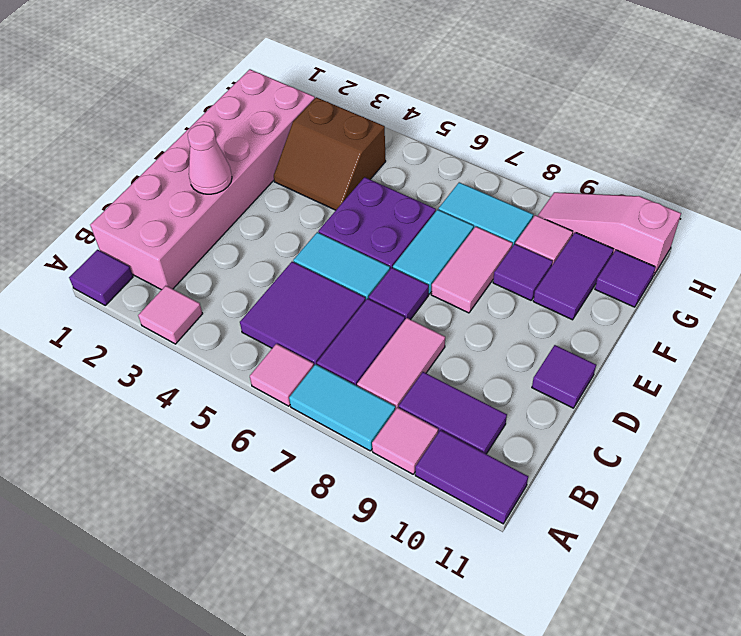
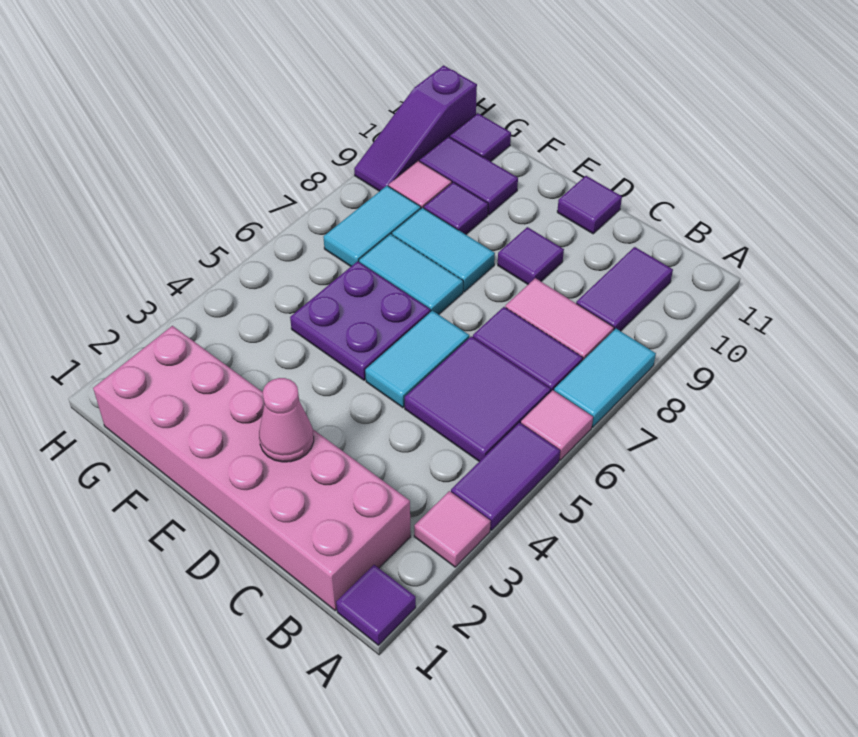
pink tile A9 level 1 -> none
purple tile A10:A11 level 1 -> purple tile A4:A5 level 1
purple tile D7 level 1 -> purple tile D9 level 1
pink tile E8:F8 level 1 -> cyan tile E8:F8 level 1
brown slope F3:G4 level 1 top G -> none
pink slope H9:H11 level 1 top 11 -> purple slope H9:H11 level 1 top 11

